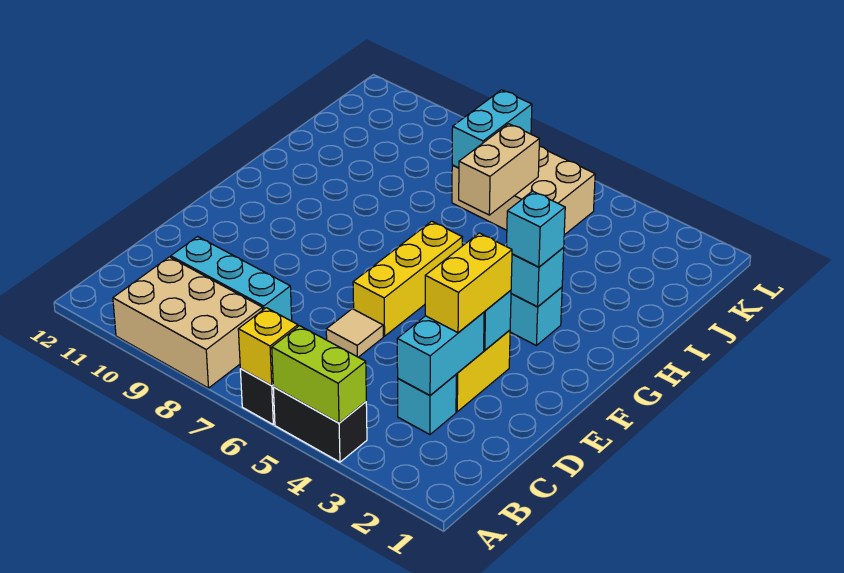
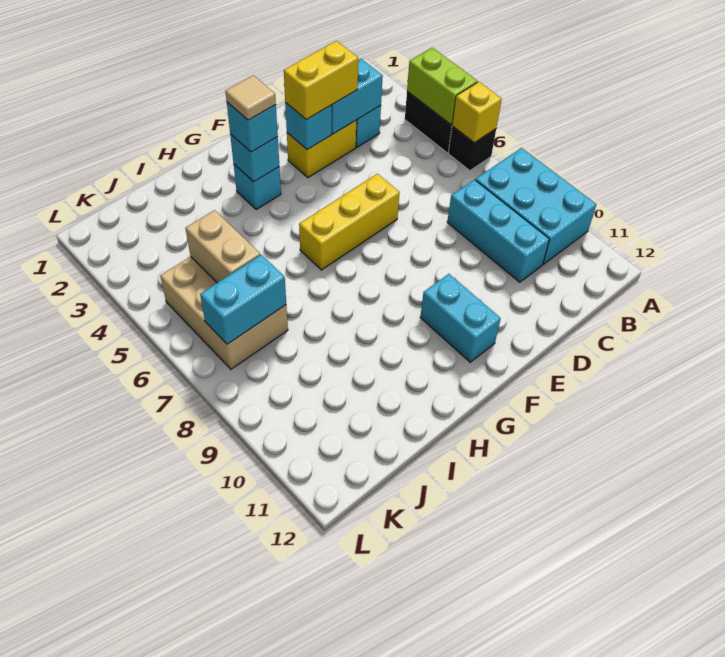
tan brick A8:B10 level 1 -> cyan brick A8:B10 level 1
tan tile D6 level 1 -> tan tile G3 level 4
none -> cyan brick F10:F11 level 1
tan brick I6:J6 level 2 -> tan brick J5:J6 level 2

